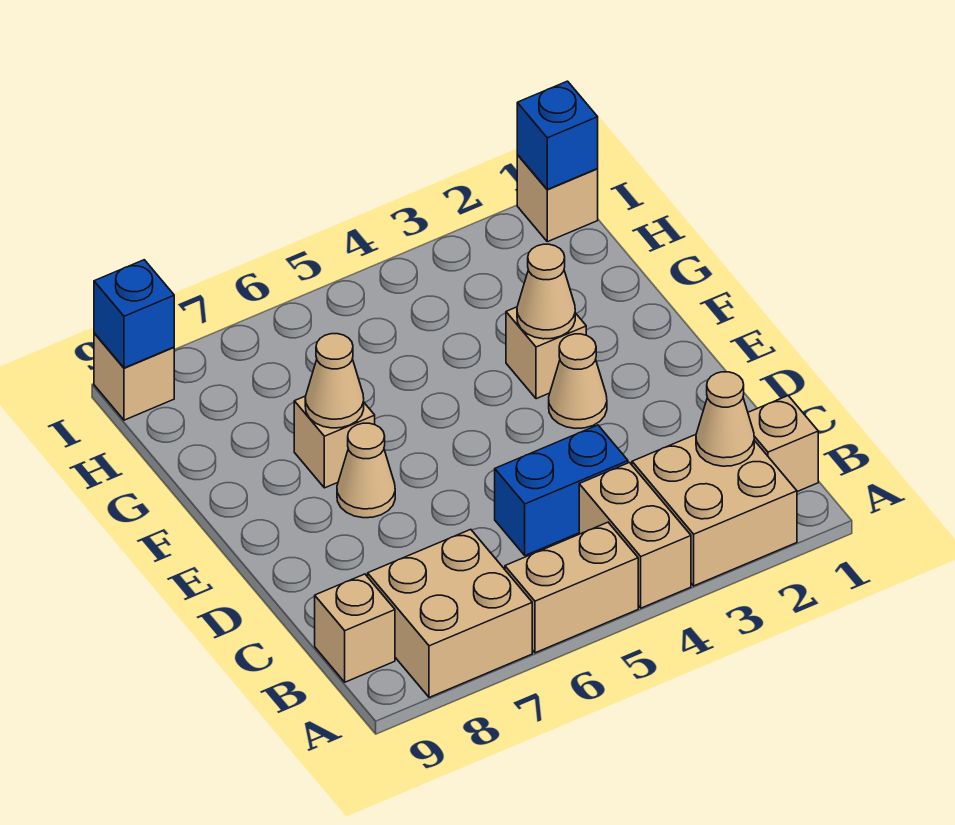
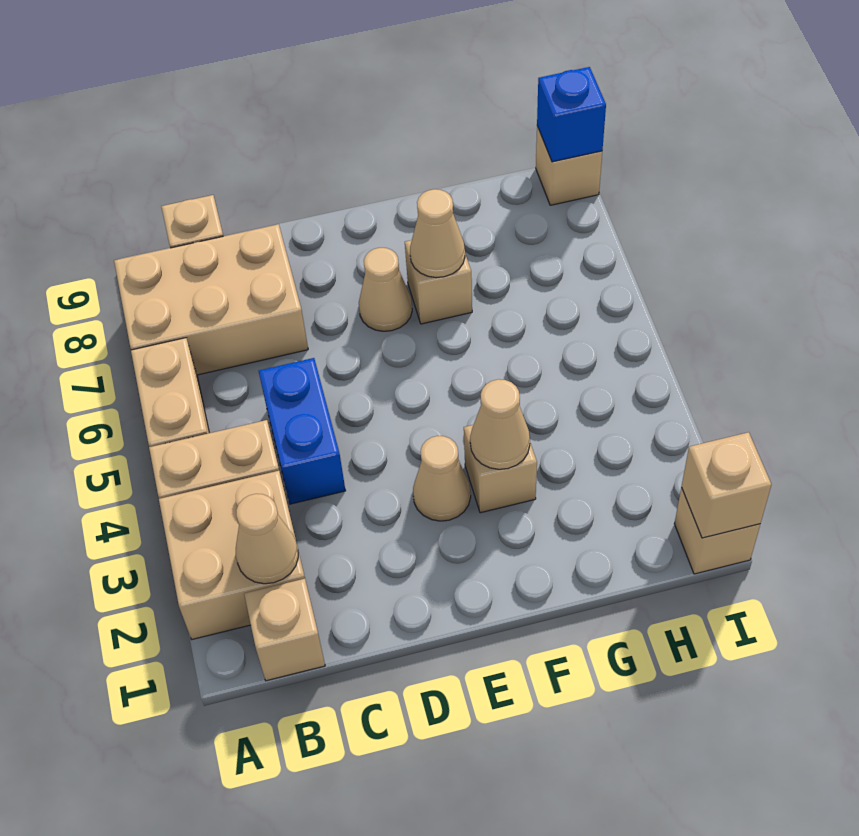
tan brick A7:B8 level 1 -> tan brick A7:C8 level 1
blue brick I1 level 2 -> tan brick I1 level 2

